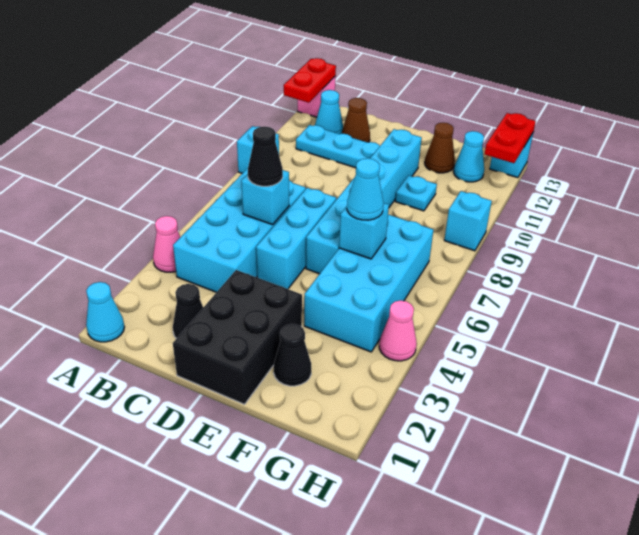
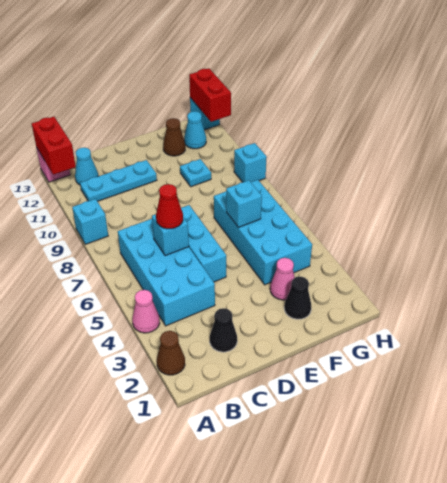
cyan cone A1 level 1 -> none
red plate A12:A13 level 2 -> red brick A12:A13 level 2
black cone C6 level 3 -> red cone C6 level 3
brown cone C12 level 1 -> brown cone A2 level 1
black brick D1:E3 level 1 -> none
cyan brick E6:E11 level 1 -> none
cyan cone F6 level 3 -> none
pink cone H4 level 1 -> pink cone F3 level 1
red plate H12:H13 level 2 -> red brick H12:H13 level 2

